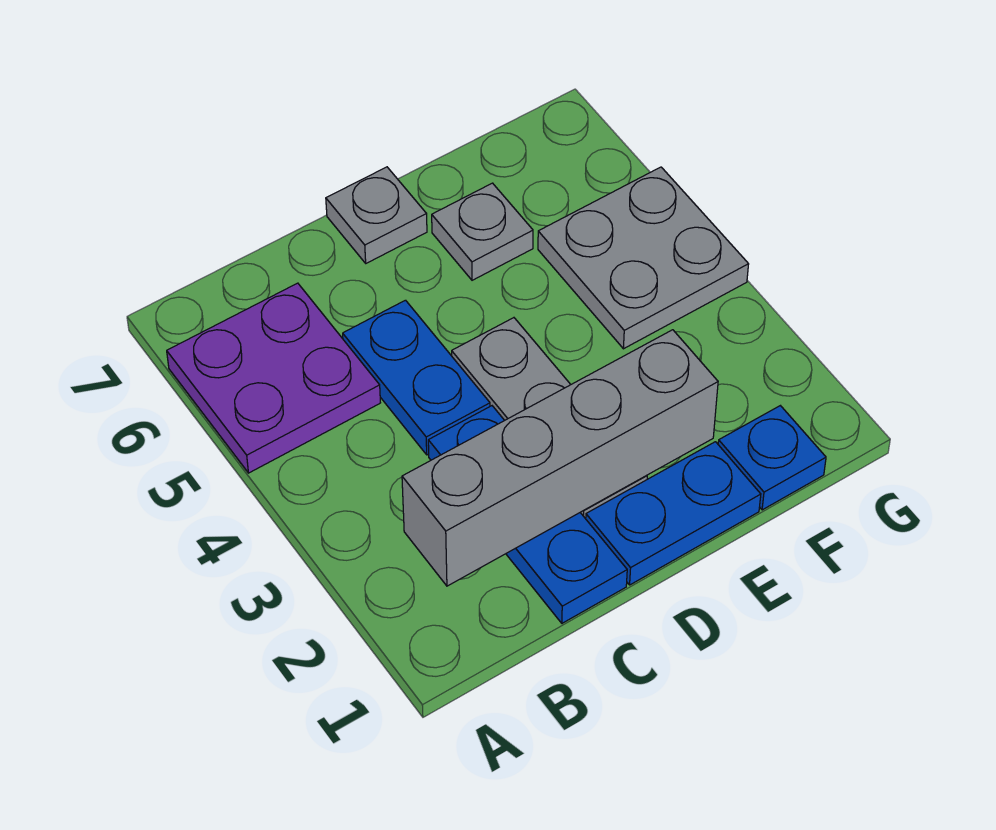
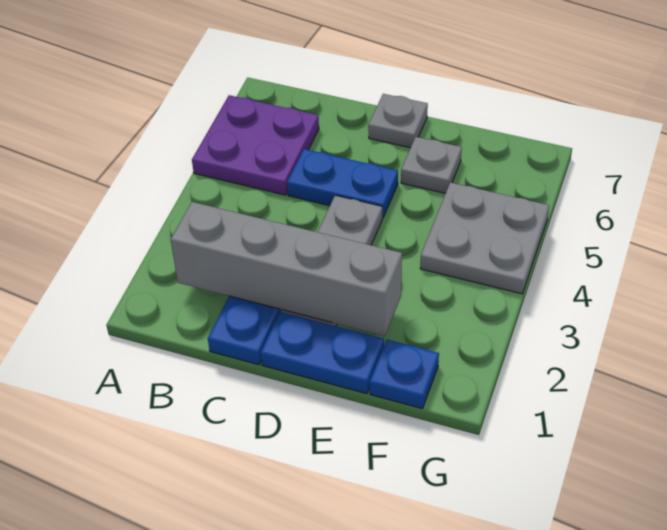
blue plate C4:C5 level 1 -> blue plate C5:D5 level 1

